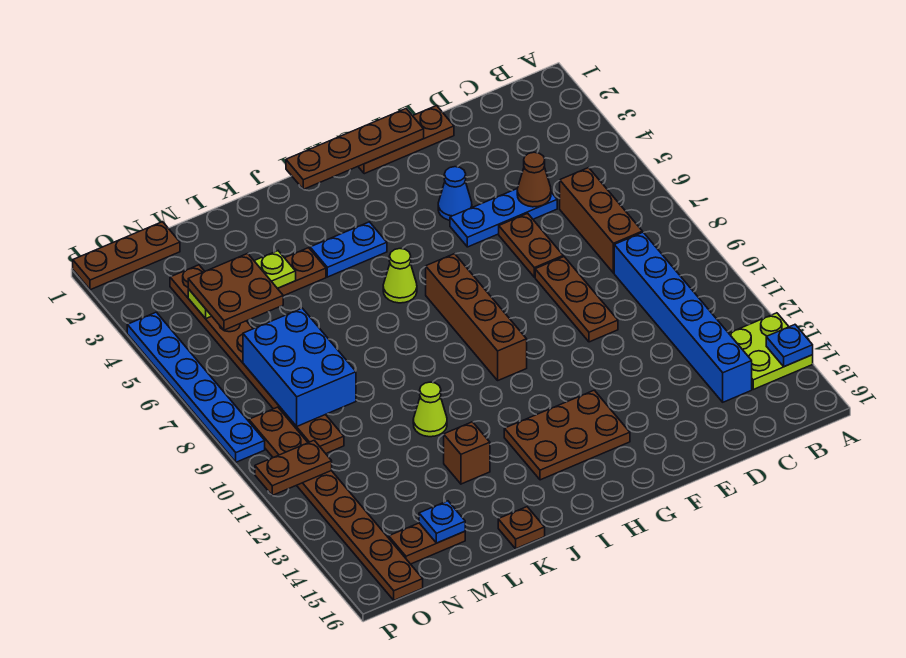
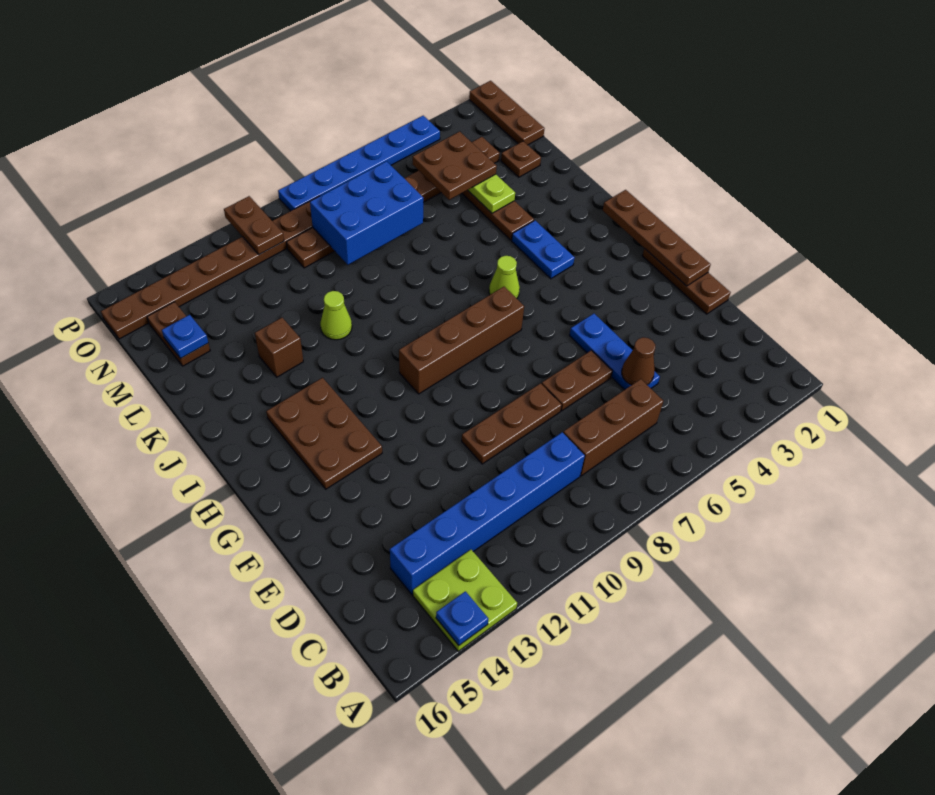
blue cone F4 level 1 -> none
brown plate K16 level 1 -> brown plate M2 level 1

